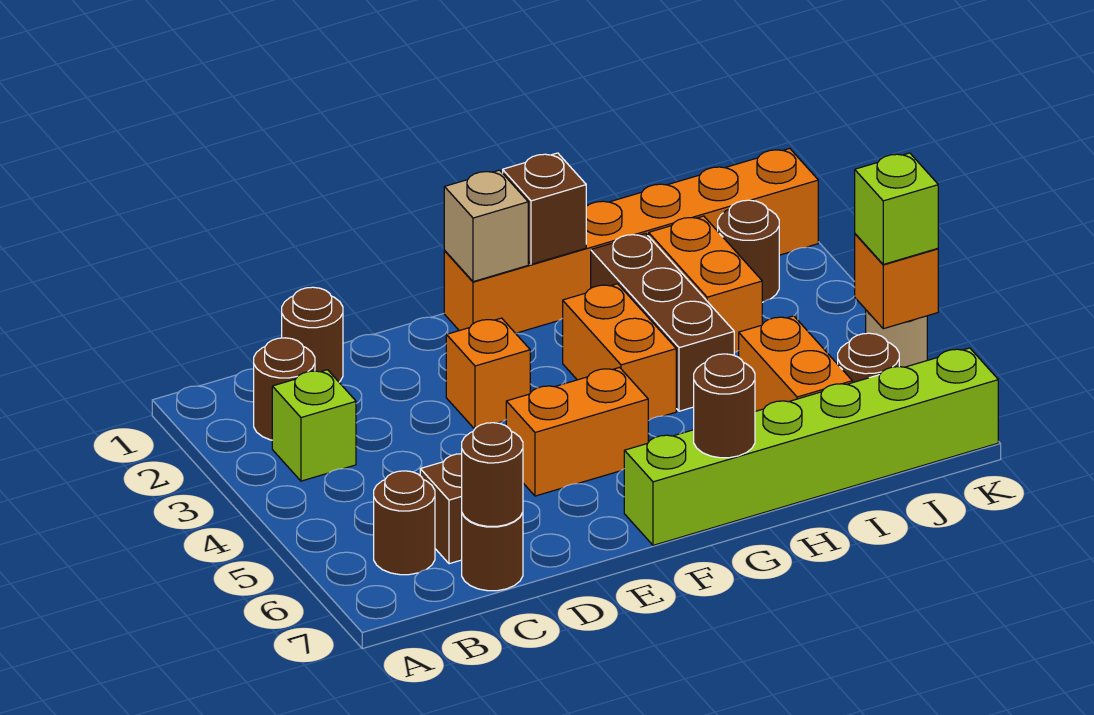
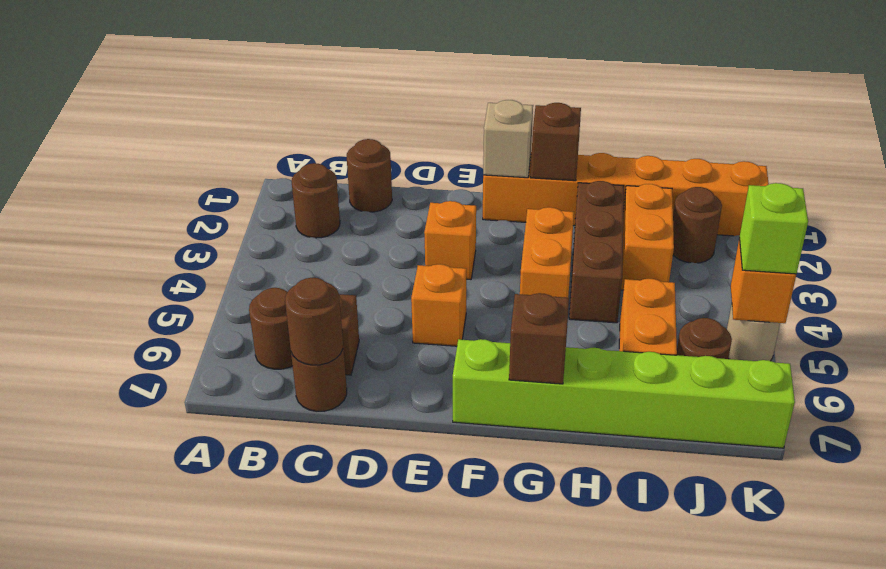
lime brick B3 level 1 -> none
orange brick E5:F5 level 1 -> orange brick E5 level 1
brown round brick G7 level 2 -> brown brick G7 level 2

